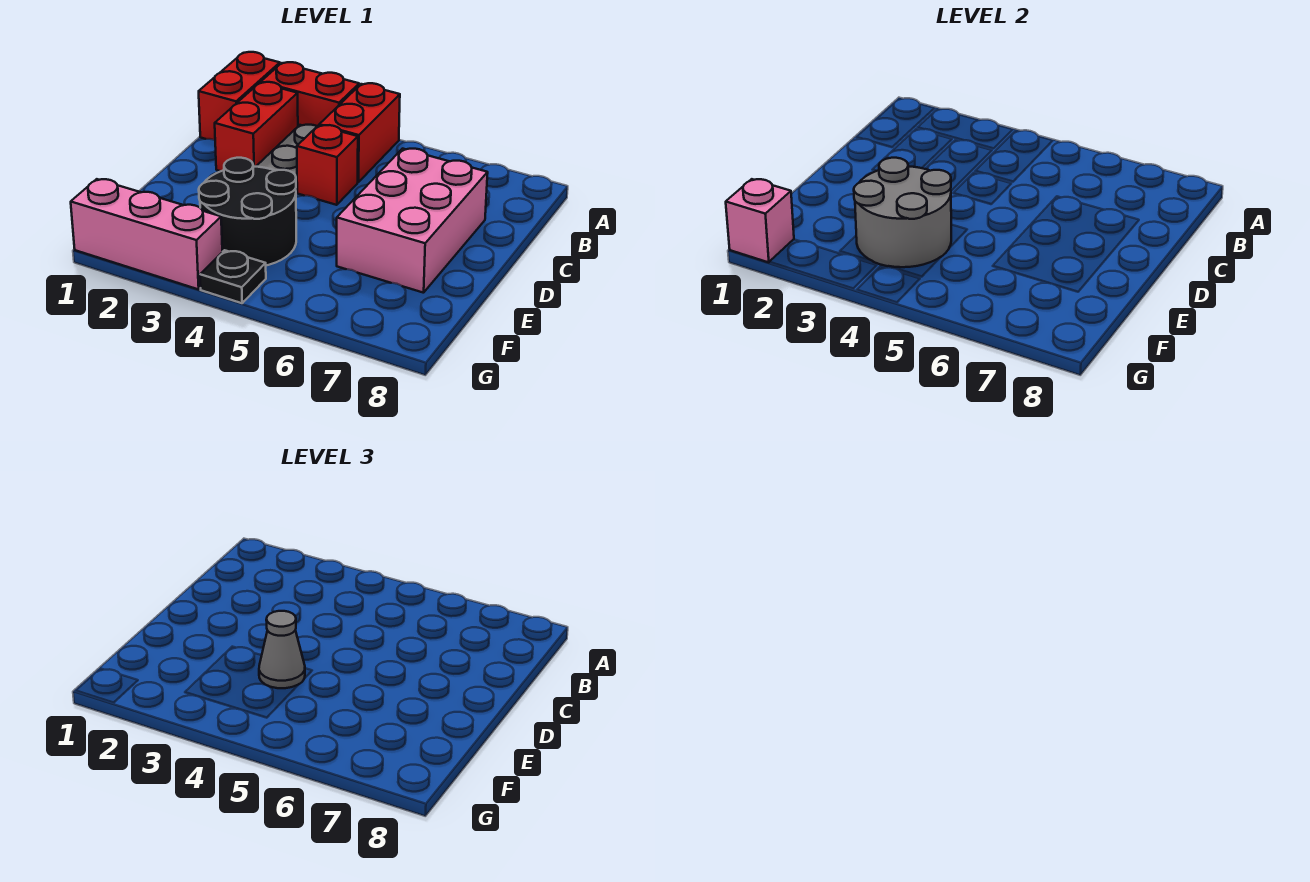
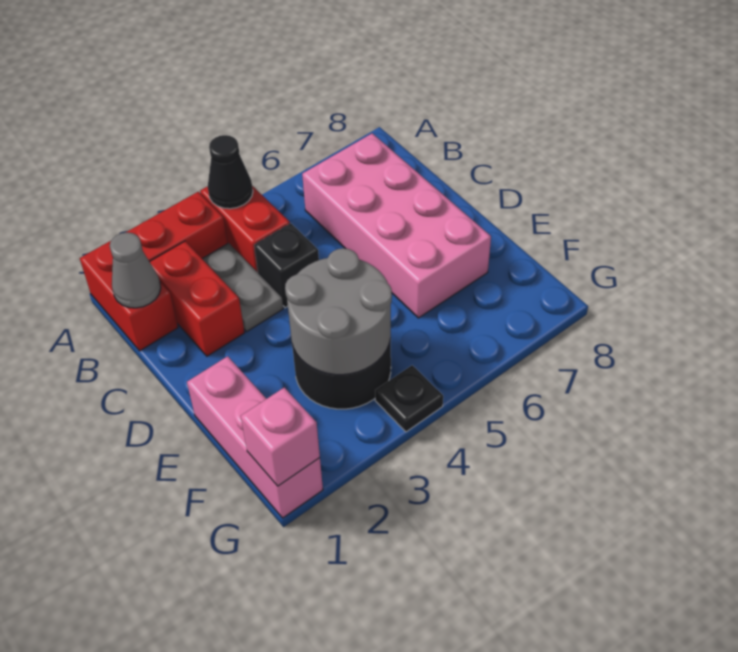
none -> black cone A4 level 2
red brick C4 level 1 -> black brick C4 level 1
pink brick C6:E7 level 1 -> pink brick B6:E7 level 1
grey cone E4 level 3 -> grey cone B1 level 2
pink brick G1:G3 level 1 -> pink brick E1:G1 level 1

